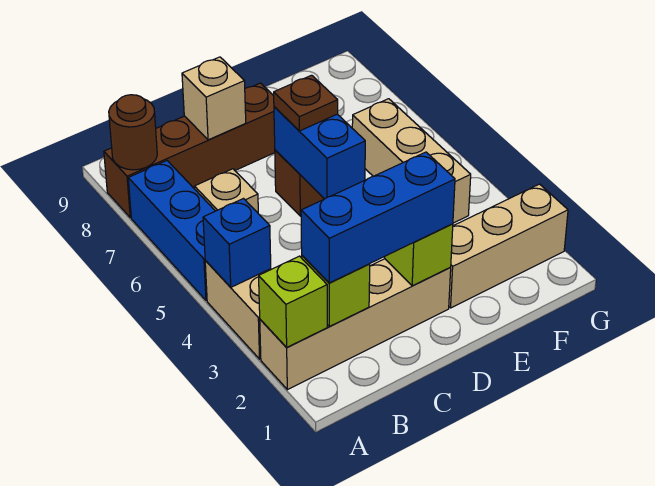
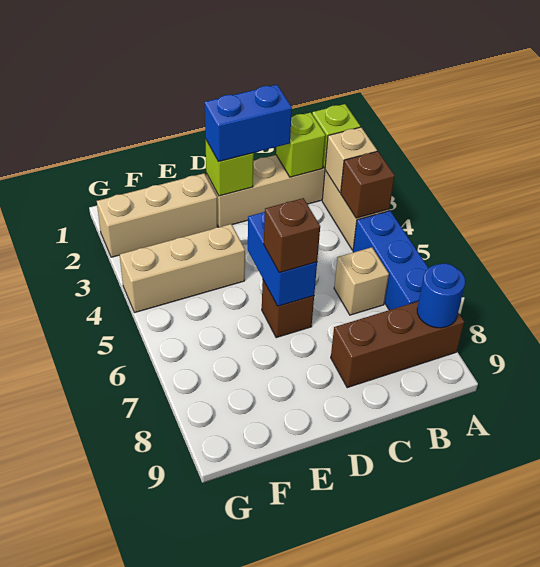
blue brick A4 level 2 -> brown brick A4 level 2
brown brick A8:D8 level 1 -> brown brick A8:C8 level 1
brown round brick A8 level 2 -> blue round brick A8 level 2
blue brick B2:D2 level 3 -> blue brick C2:D2 level 3
tan brick C8 level 2 -> tan brick A3 level 2
brown plate D6 level 3 -> brown brick D6 level 3
tan brick F4:F6 level 1 -> tan brick E4:G4 level 1

